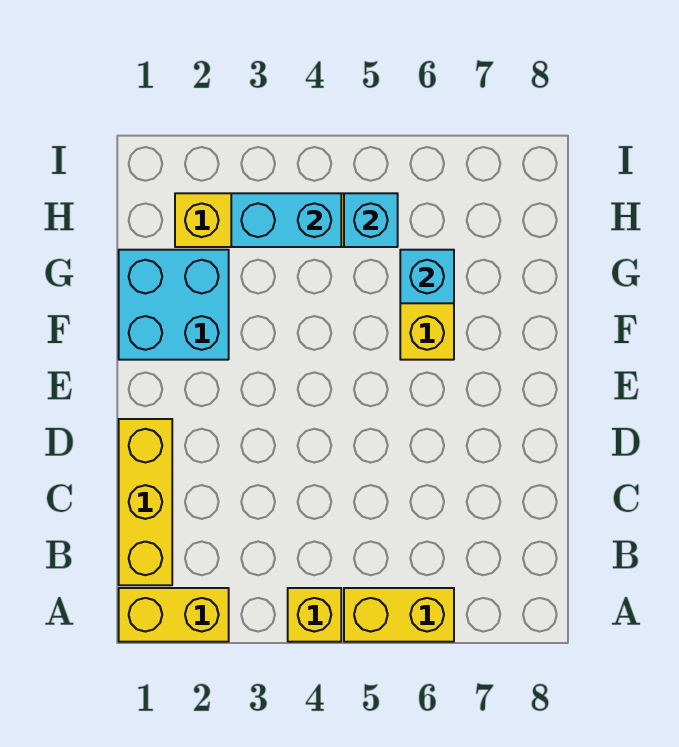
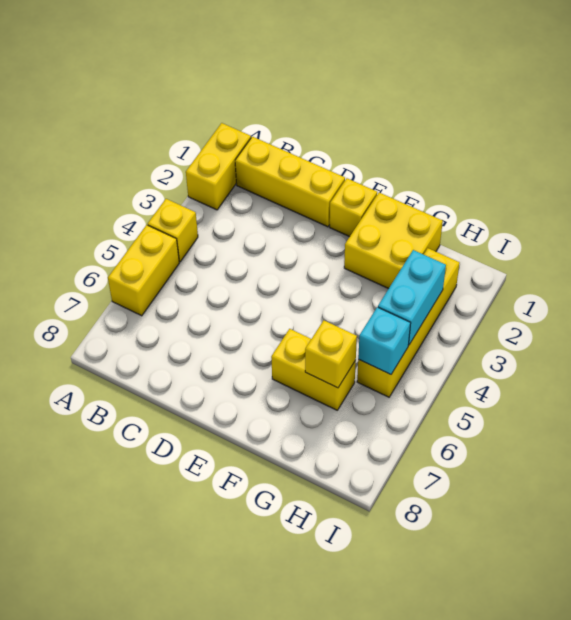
none -> yellow brick E1 level 1
cyan brick F1:G2 level 1 -> yellow brick F1:G2 level 1
cyan brick G6 level 2 -> yellow brick G6 level 2

